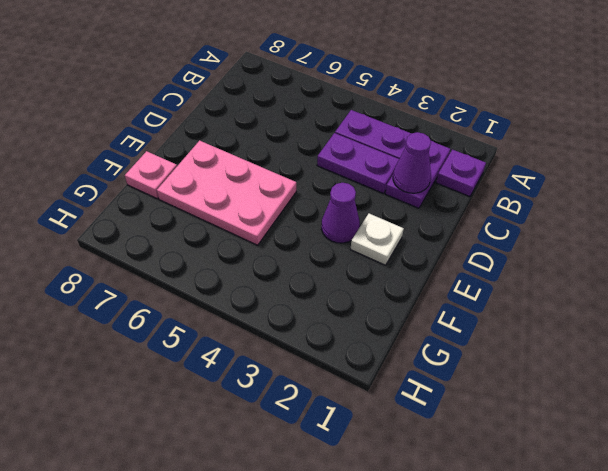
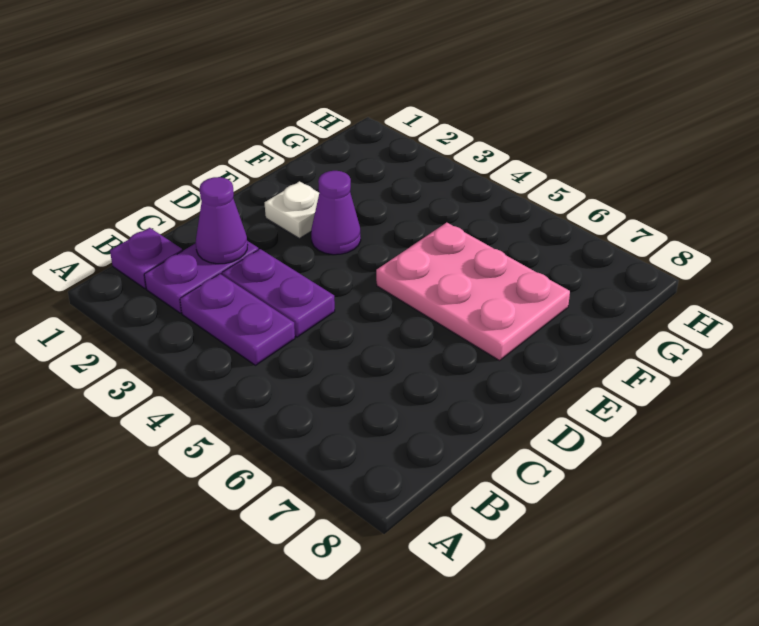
pink plate F8 level 1 -> none

